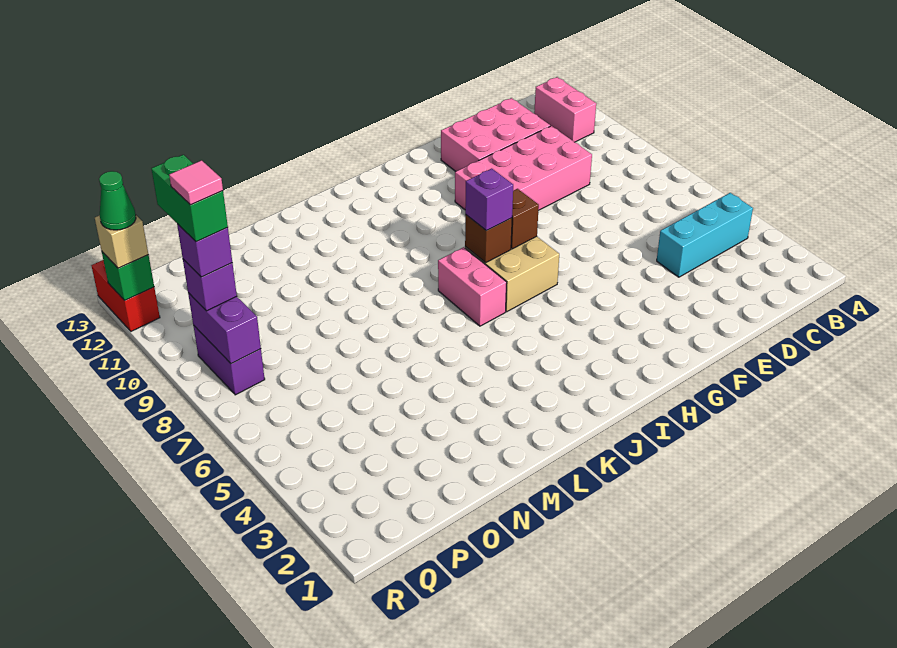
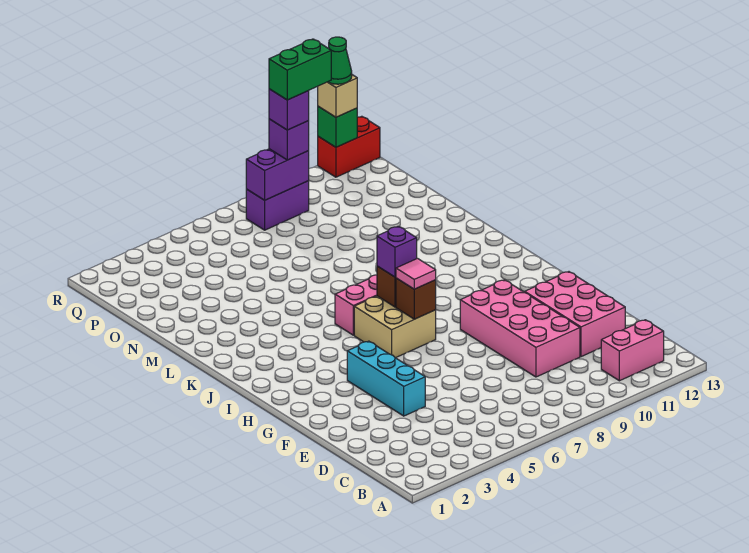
cyan brick B4:D4 level 1 -> cyan brick E4:G4 level 1
pink tile Q9 level 6 -> pink tile H7 level 3

